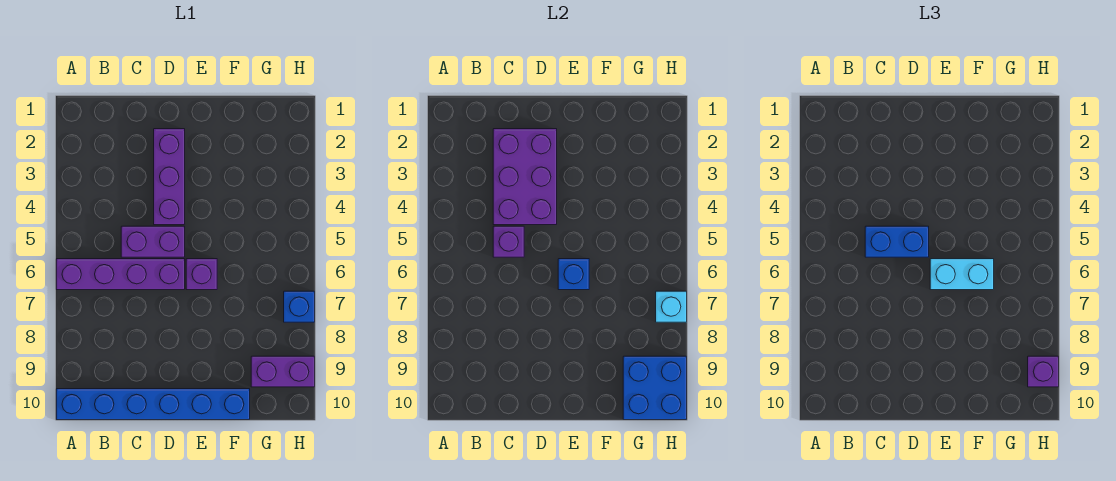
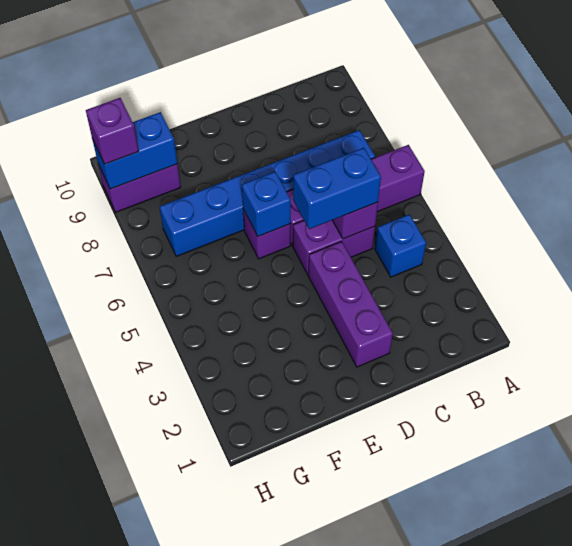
blue brick A10:F10 level 1 -> blue brick B7:G7 level 1
purple brick C2:D4 level 2 -> none
cyan brick E6:F6 level 3 -> none
blue brick G9:H10 level 2 -> blue brick G9:H9 level 2
blue brick H7 level 1 -> blue brick B4 level 1
cyan brick H7 level 2 -> none

